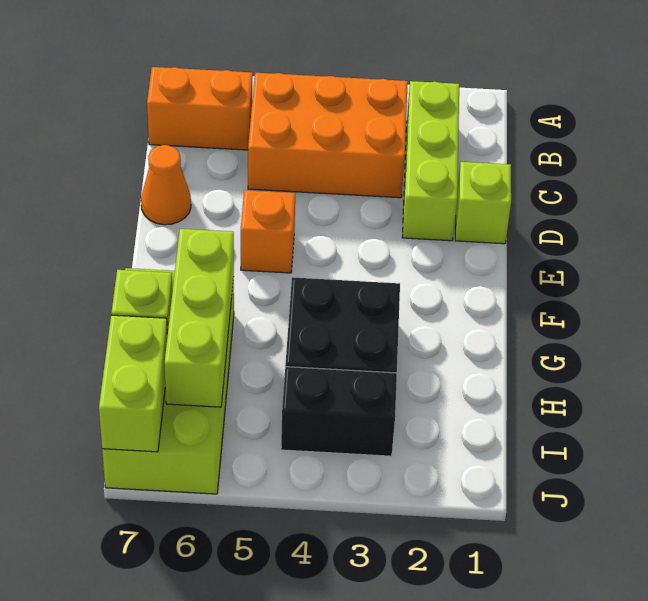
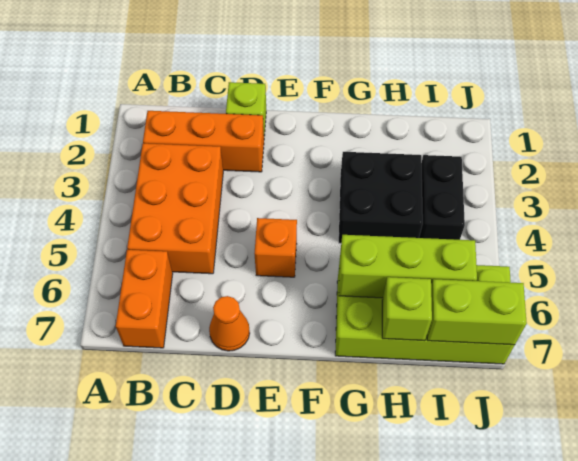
lime brick B2:D2 level 1 -> orange brick B2:D2 level 1

